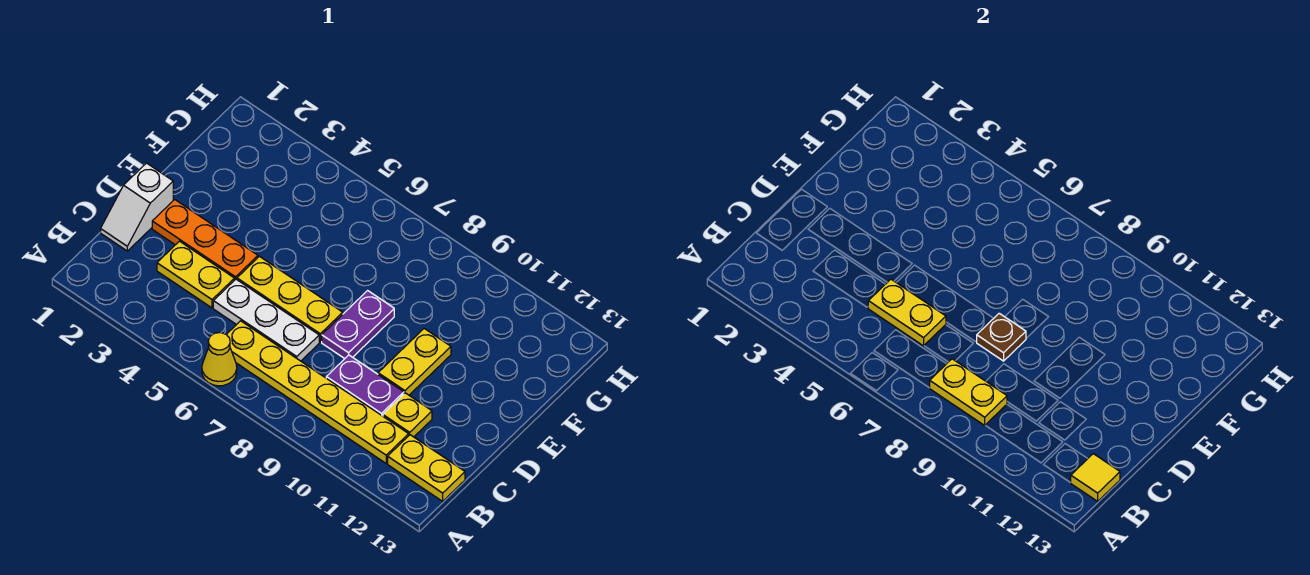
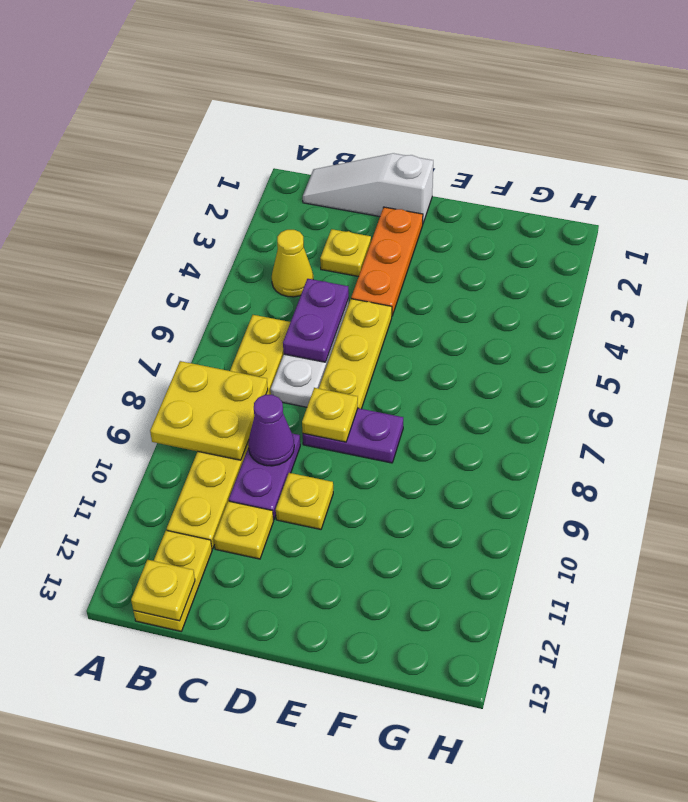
yellow cone A6 level 1 -> yellow cone B4 level 1
yellow plate B8:B9 level 2 -> yellow plate A8:B9 level 2
yellow tile B13 level 2 -> yellow plate B13 level 2
white slope C1:D1 level 1 top D -> white slope B1:D1 level 1 top D
yellow plate C3:C4 level 1 -> yellow plate C3 level 1
yellow plate C5:C6 level 2 -> purple plate C5:C6 level 2
none -> purple cone C9 level 2
brown plate D8 level 2 -> yellow plate D8 level 2
yellow plate D10:E10 level 1 -> yellow plate D10 level 1

